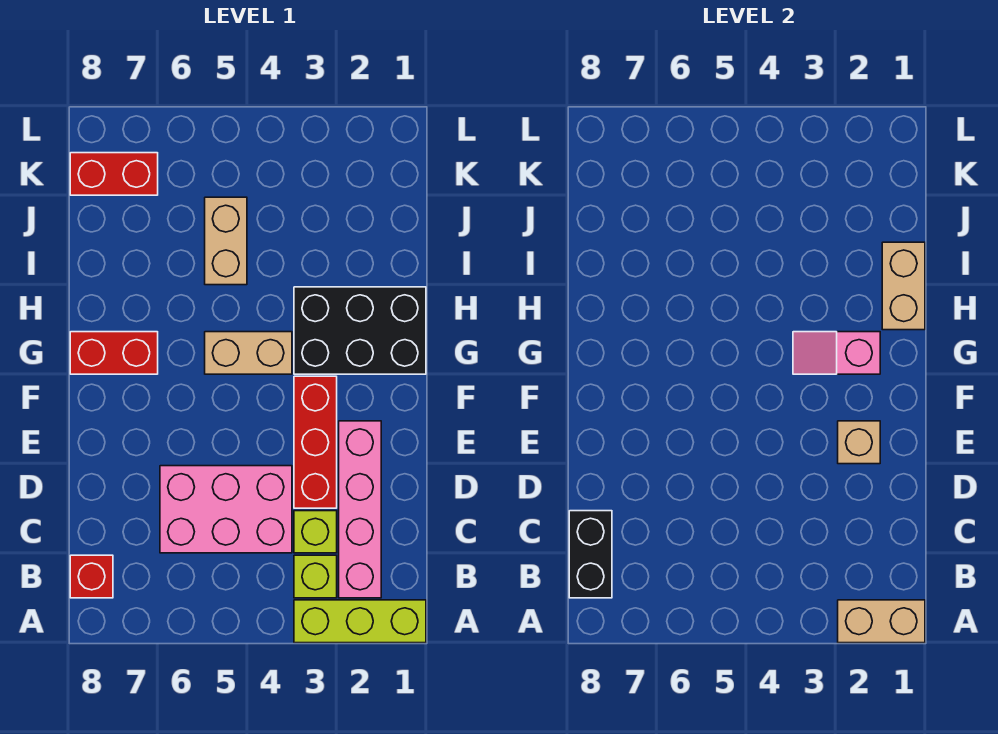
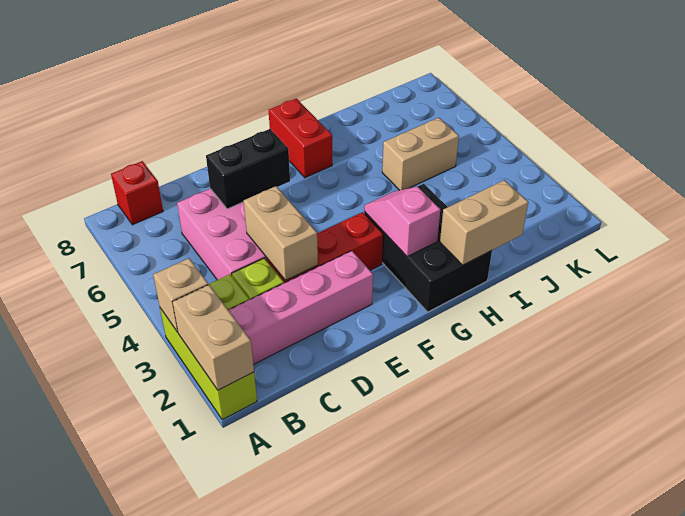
black brick B8:C8 level 2 -> black brick D6:E6 level 2
tan brick E2 level 2 -> tan brick A3 level 2
tan brick G4:G5 level 1 -> tan brick D3:D4 level 2
red brick K7:K8 level 1 -> none

